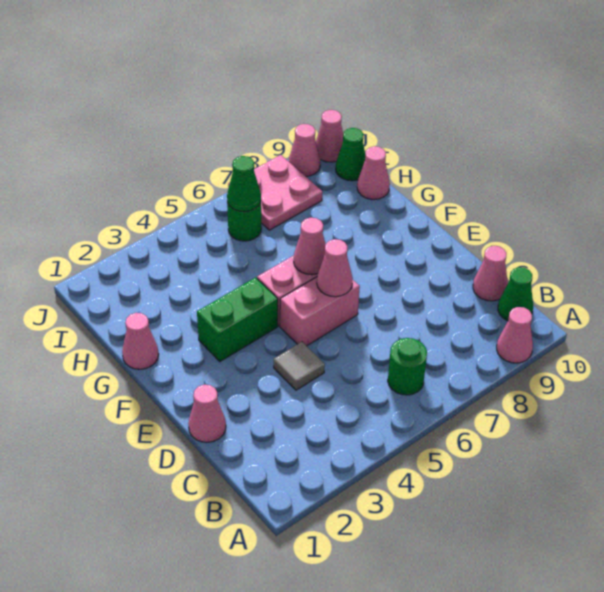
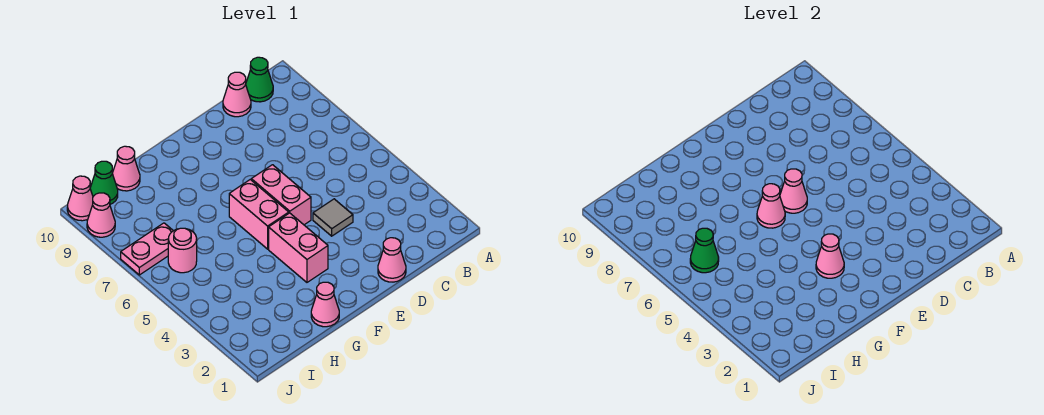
pink cone A9 level 1 -> pink cone F3 level 2
green round brick B6 level 1 -> none
green brick F3:F4 level 1 -> pink brick F3:F4 level 1
green round brick I6 level 1 -> pink round brick I6 level 1
pink plate I7:J8 level 1 -> pink plate I7:J7 level 1

